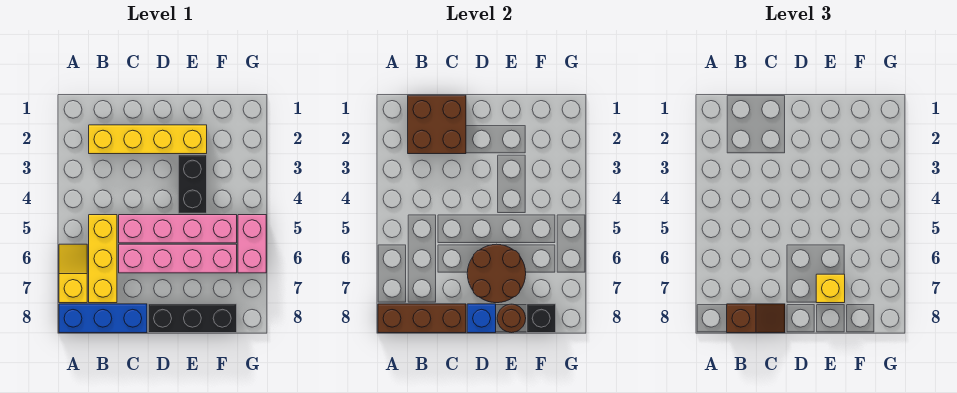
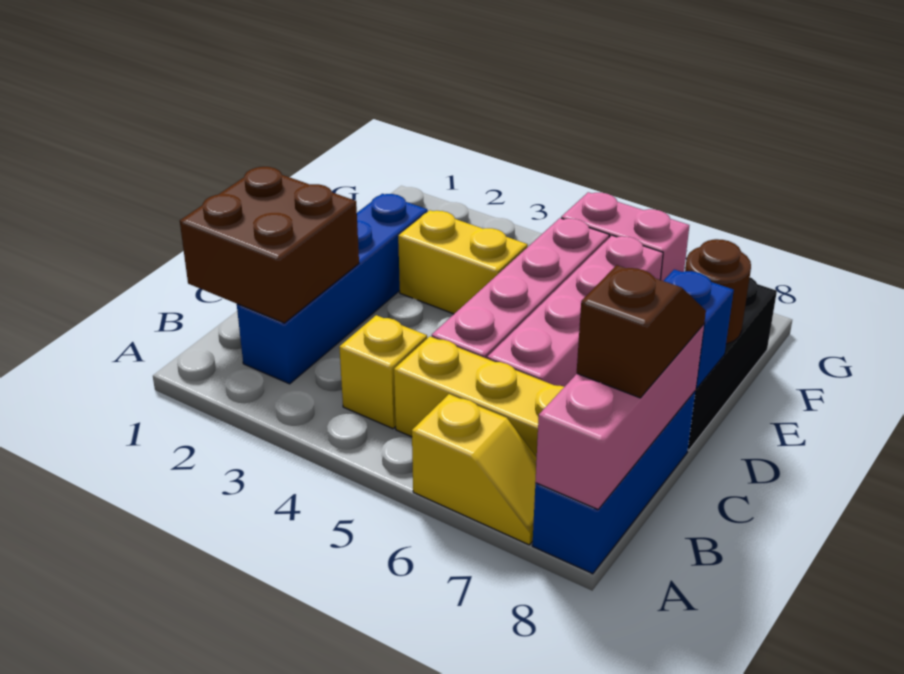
yellow slope A6:A7 level 1 top 7 -> yellow slope A6:A7 level 1 top 6
brown brick A8:C8 level 2 -> pink brick A8:C8 level 2
yellow brick B2:E2 level 1 -> blue brick B2:E2 level 1
brown round brick D6:E7 level 2 -> none
black brick E3:E4 level 1 -> yellow brick E3:E4 level 1
yellow brick E7 level 3 -> yellow brick B4 level 1
black brick F8 level 2 -> none

